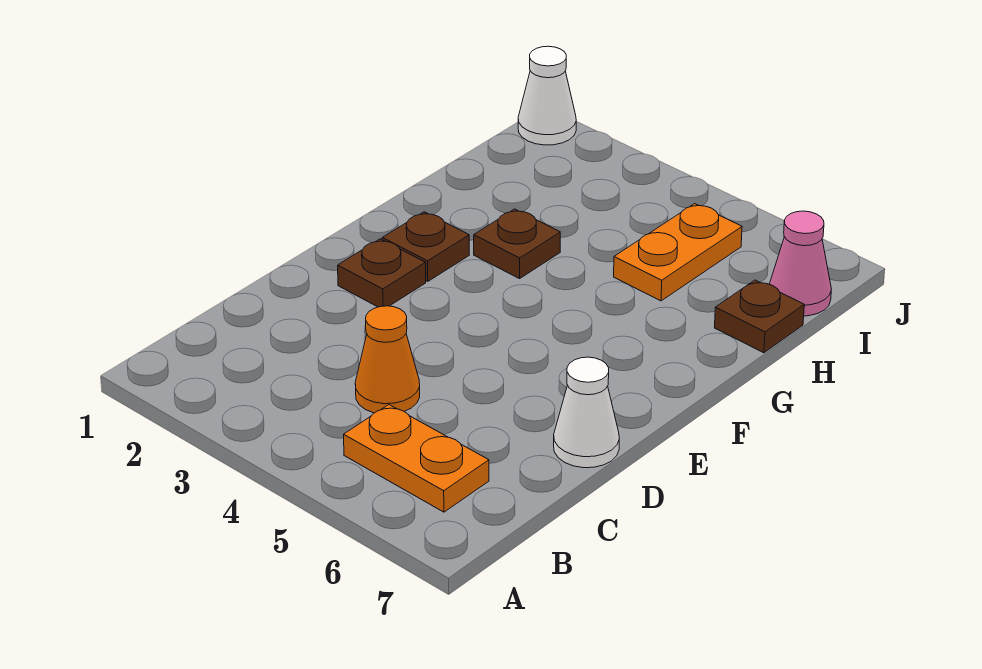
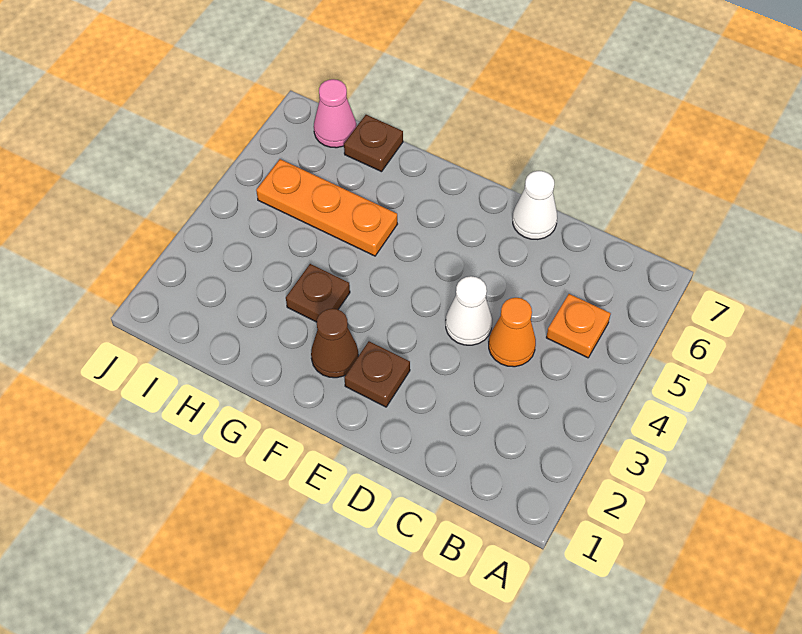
orange plate B5:B6 level 1 -> orange plate B5 level 1
brown plate F2 level 1 -> brown cone F2 level 1
orange plate H5:I5 level 1 -> orange plate G5:I5 level 1
white cone J1 level 1 -> white cone D4 level 1

